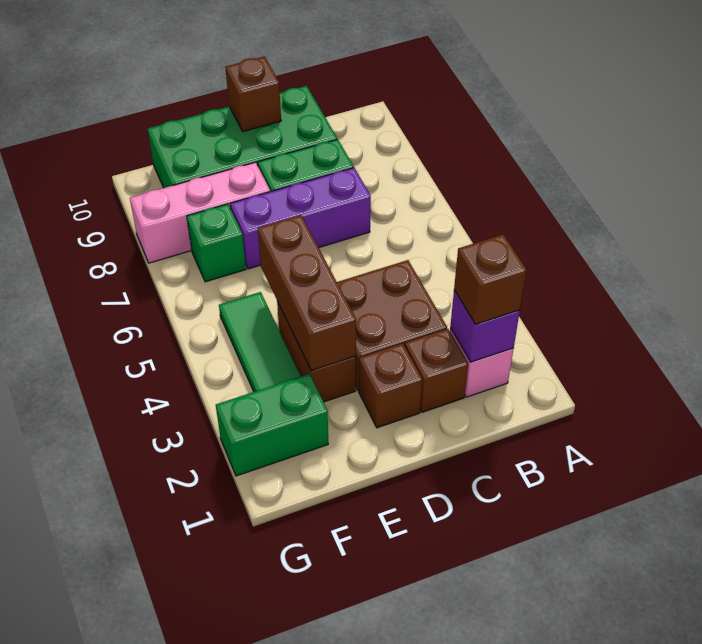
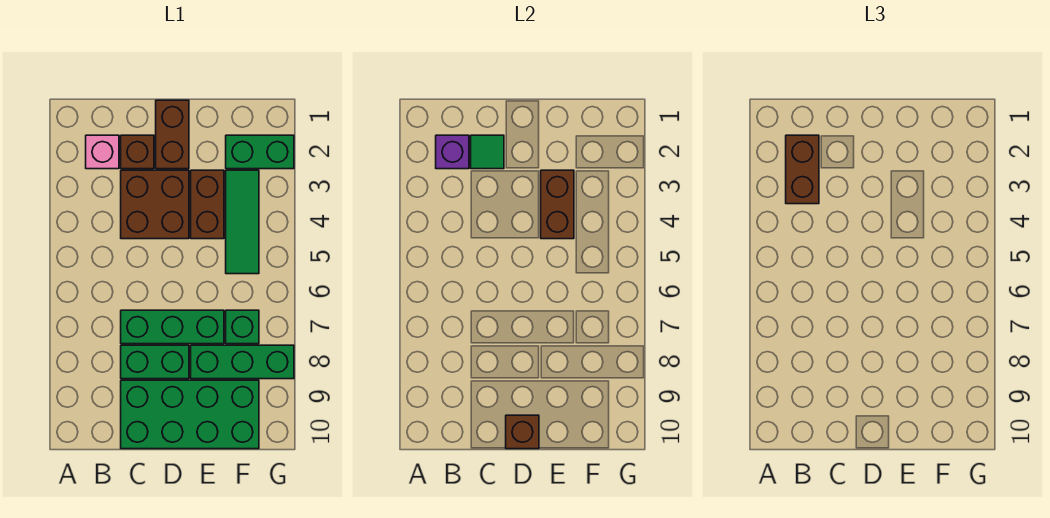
brown brick B2 level 3 -> brown brick B2:B3 level 3
none -> green tile C2 level 2
purple brick C7:E7 level 1 -> green brick C7:E7 level 1
brown brick D2 level 1 -> brown brick D1:D2 level 1
brown brick E3:E5 level 2 -> brown brick E3:E4 level 2
pink brick E8:G8 level 1 -> green brick E8:G8 level 1

